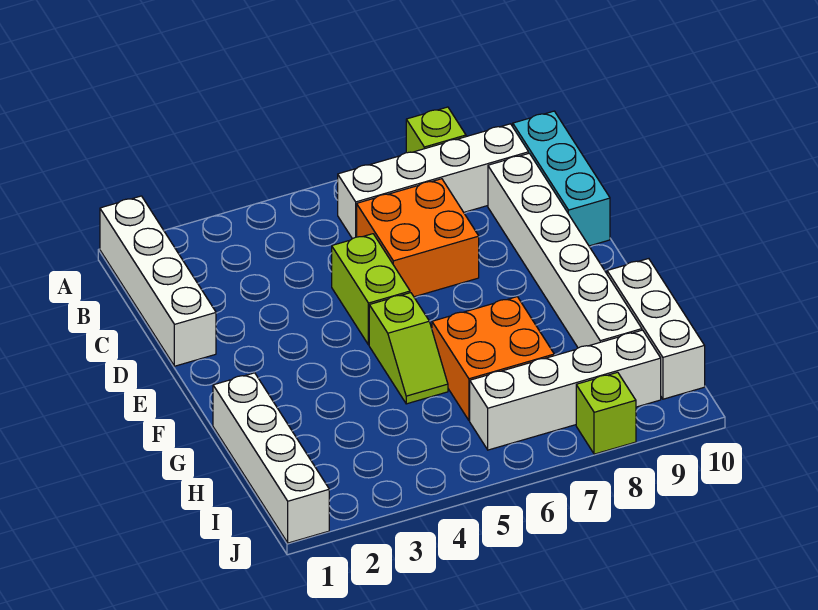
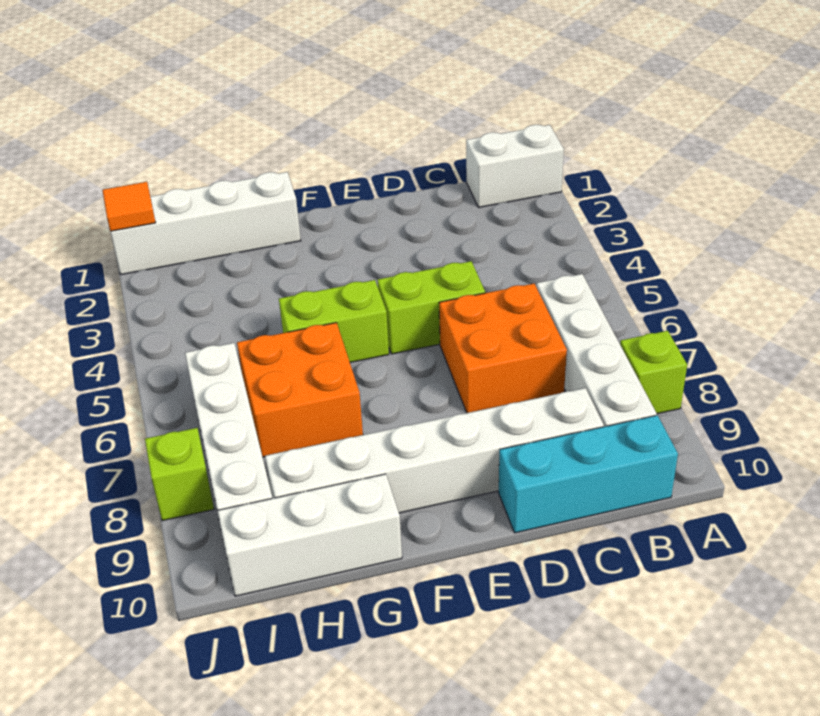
white brick A1:D1 level 1 -> white brick A1:B1 level 1
lime slope F5:G5 level 1 top F -> lime brick F5:G5 level 1
none -> orange tile J1 level 2

